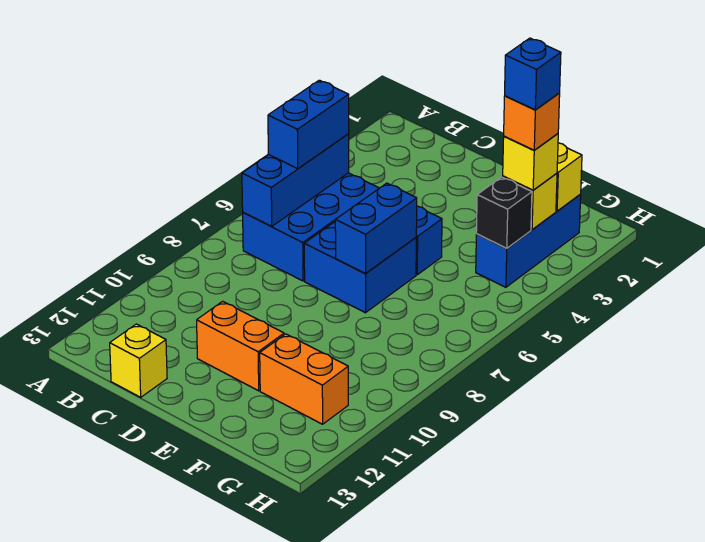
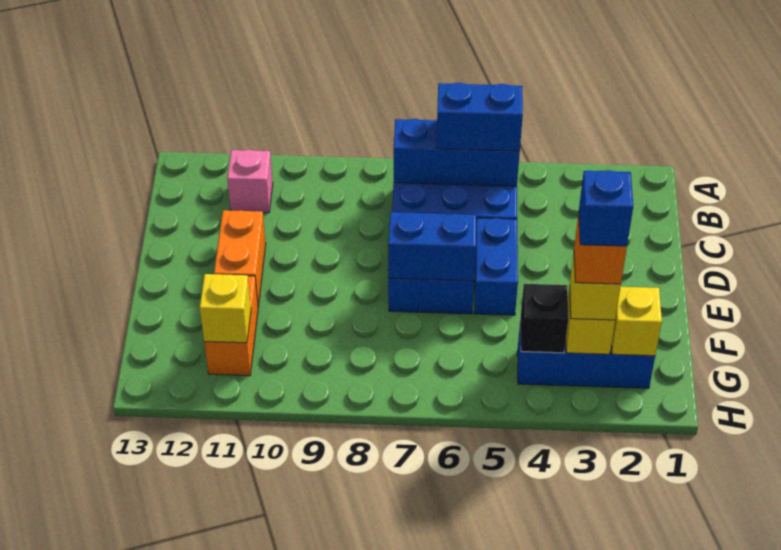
none -> pink brick B11 level 1
yellow brick C13 level 1 -> yellow brick G11 level 2

